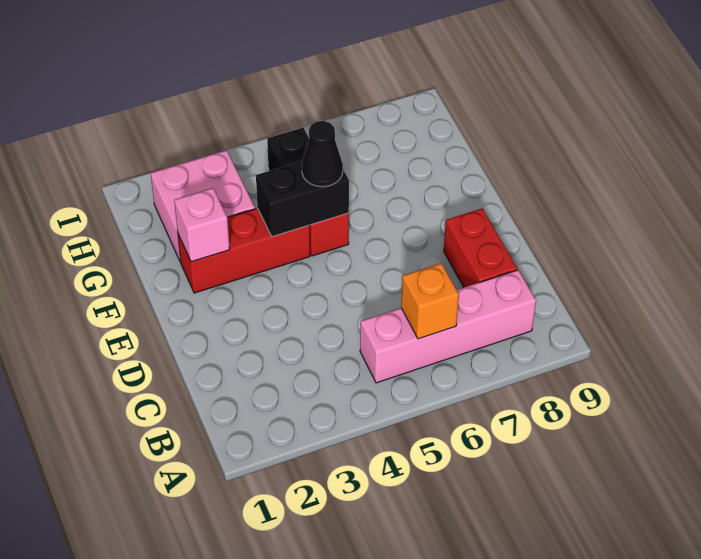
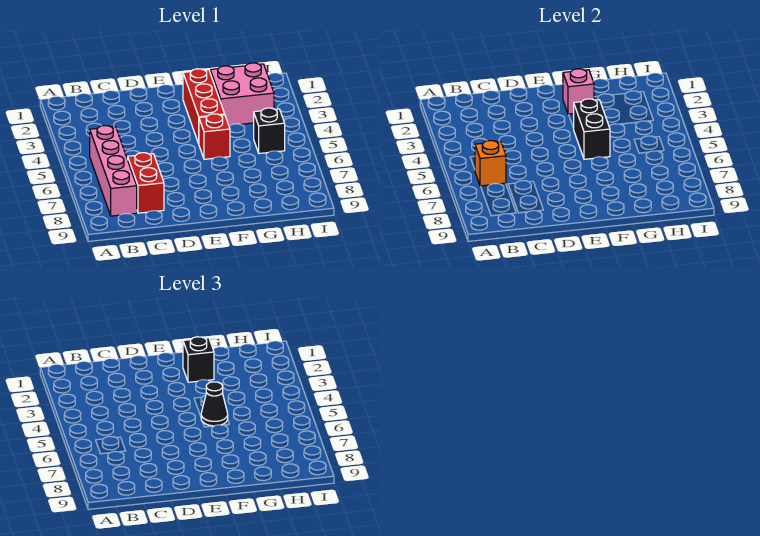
red brick C8:D8 level 1 -> red brick C7:C8 level 1
none -> black brick F2 level 3

